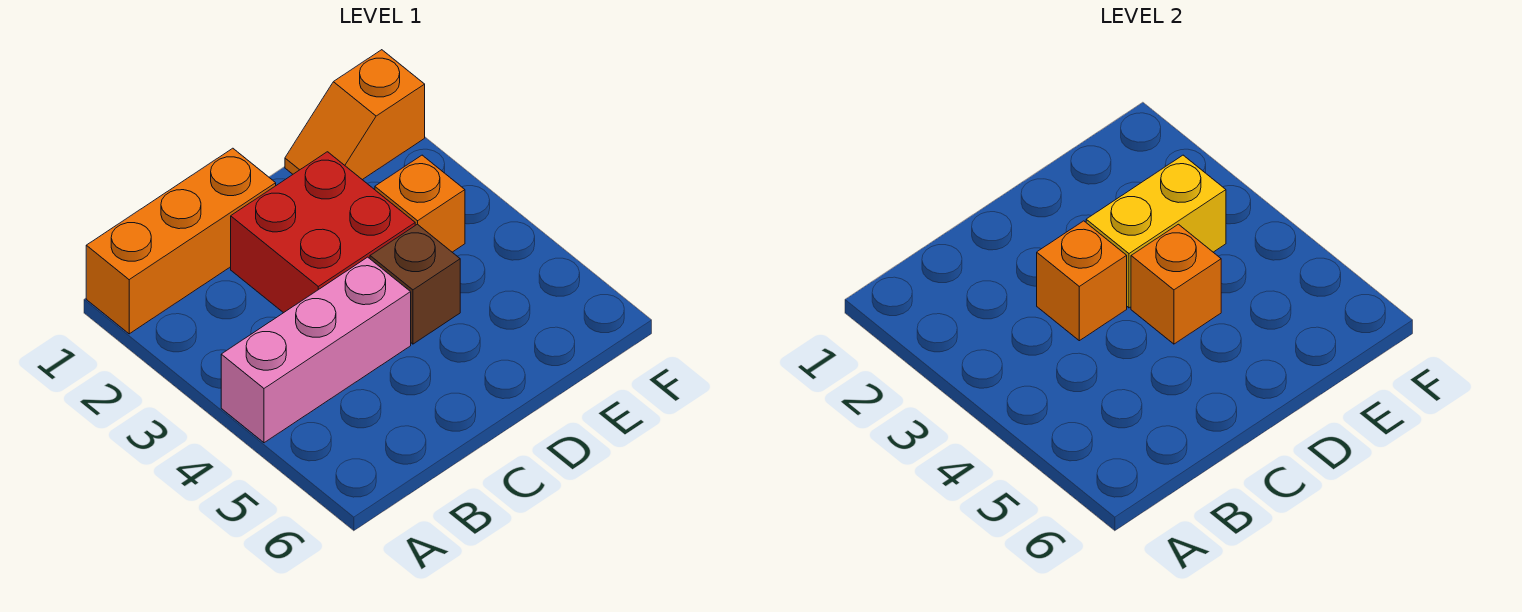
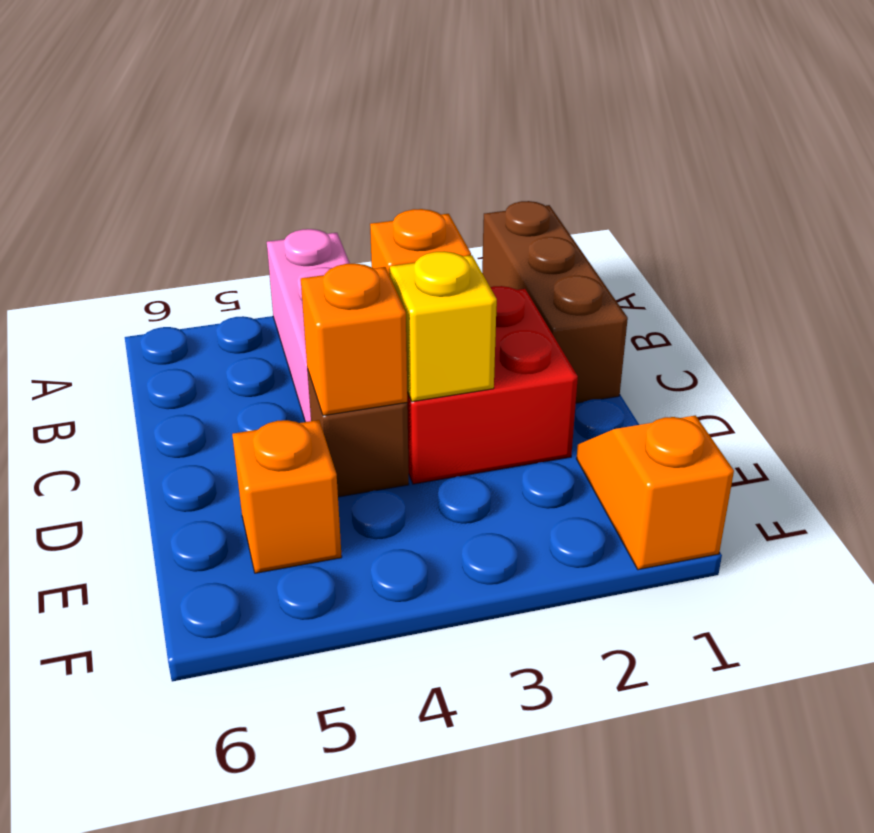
orange brick A1:C1 level 1 -> brown brick A1:C1 level 1
yellow brick D3:E3 level 2 -> yellow brick D3 level 2
orange brick E3 level 1 -> orange brick E5 level 1

